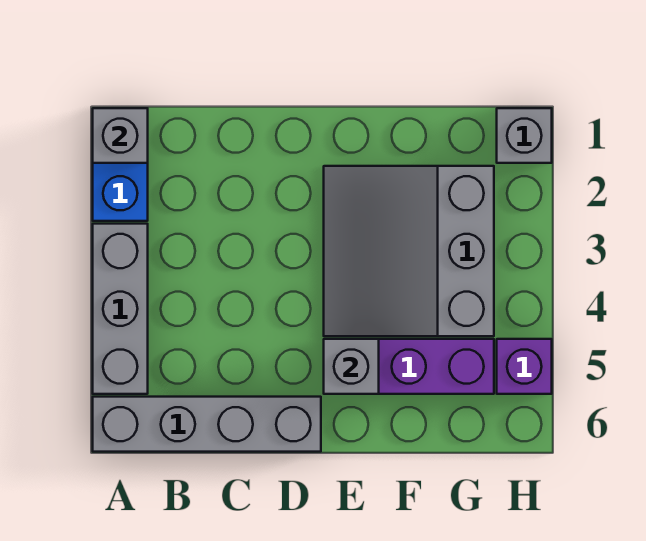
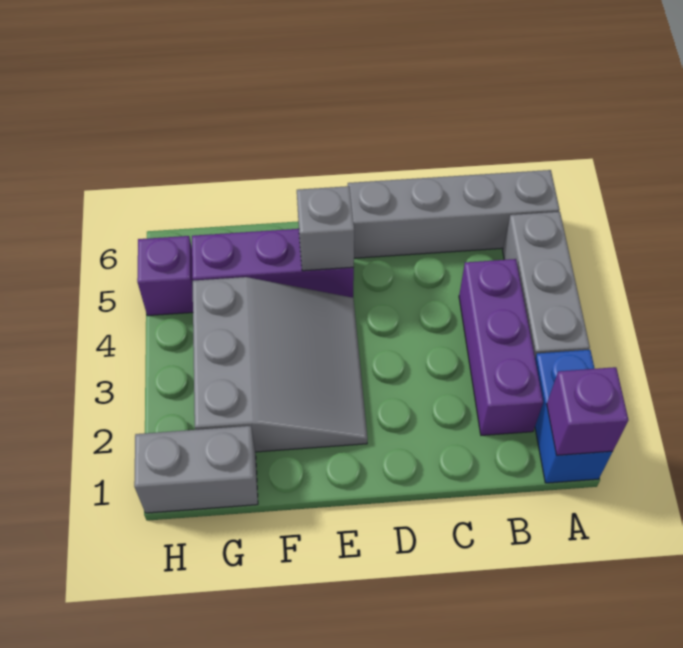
grey brick A1 level 2 -> purple brick A1 level 2
none -> purple brick B2:B4 level 1
grey brick H1 level 1 -> grey brick G1:H1 level 1

